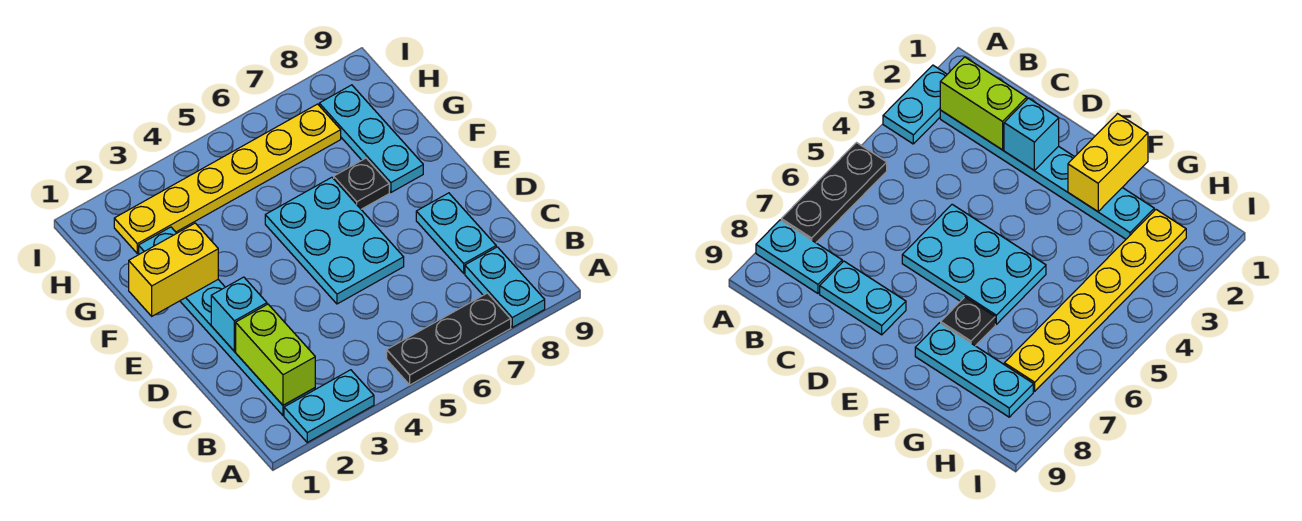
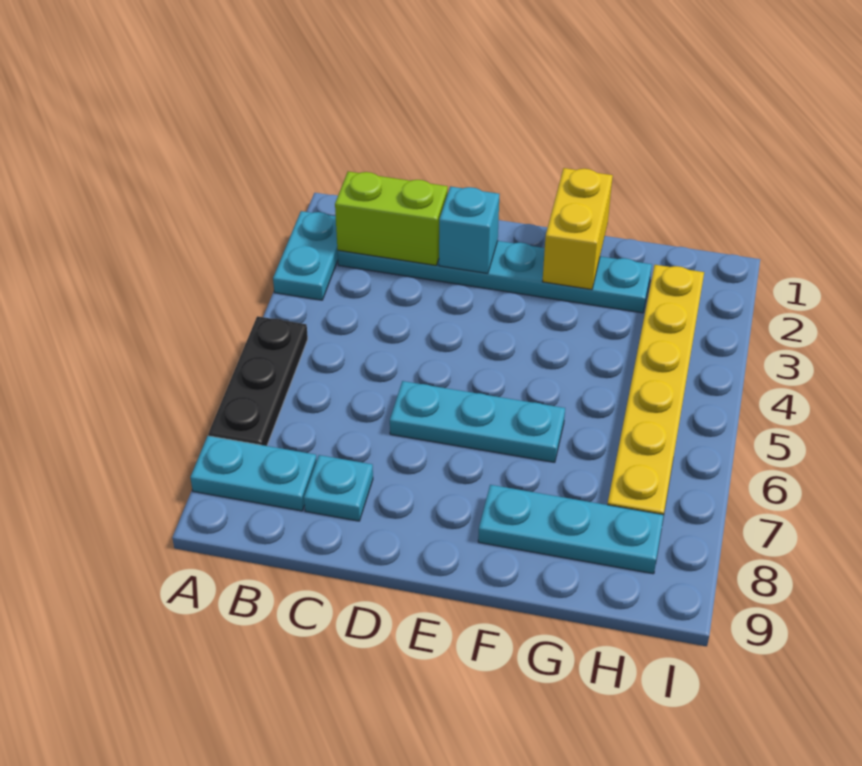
cyan plate C8:D8 level 1 -> cyan plate C8 level 1
cyan plate D5:F6 level 1 -> cyan plate D6:F6 level 1
black plate F7 level 1 -> none

